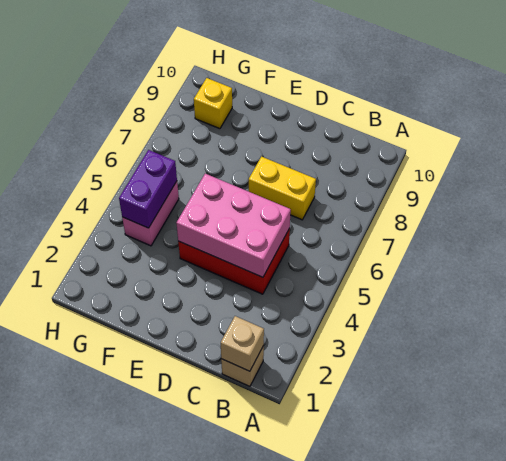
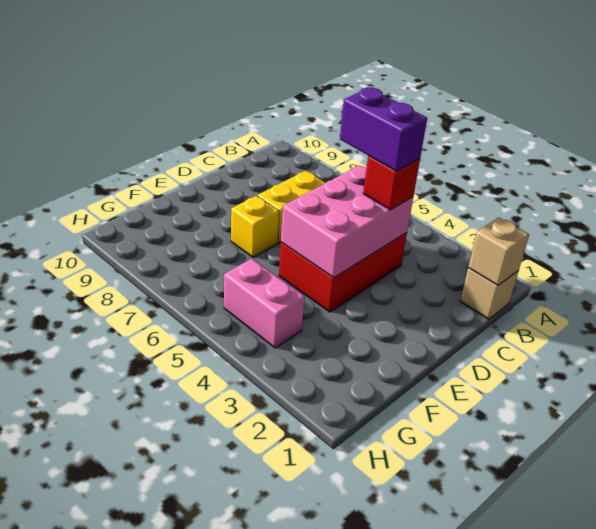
none -> red brick C4 level 3
purple brick G4:G5 level 2 -> purple brick C4:C5 level 4
yellow brick G9 level 1 -> yellow brick E7 level 1

